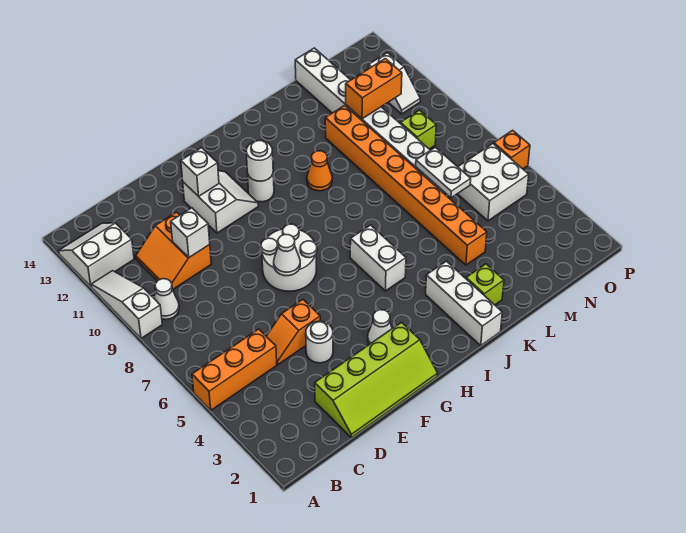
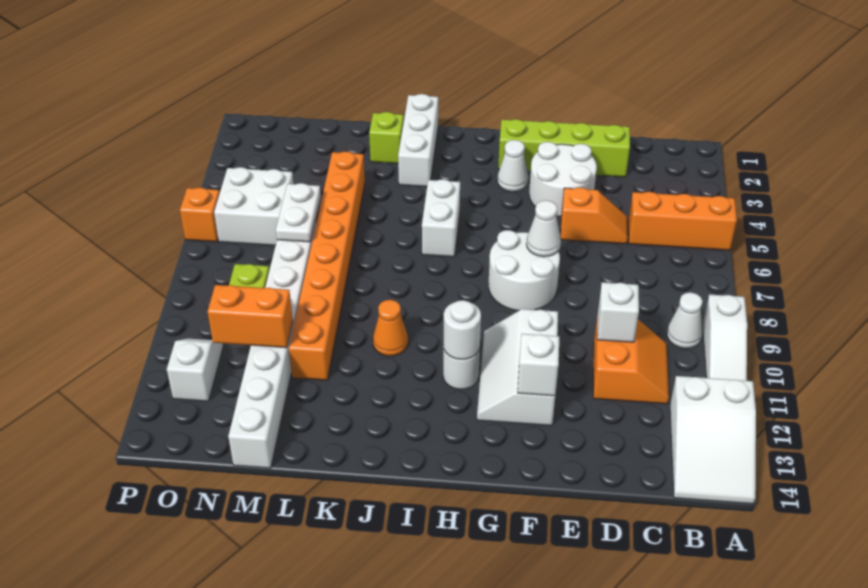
white slope A12:B13 level 1 top 12 -> white slope A12:B14 level 1 top 12
white round brick E4 level 1 -> white round brick E3:F4 level 1
white slope F11:G12 level 1 top F -> white slope F10:G12 level 1 top F

